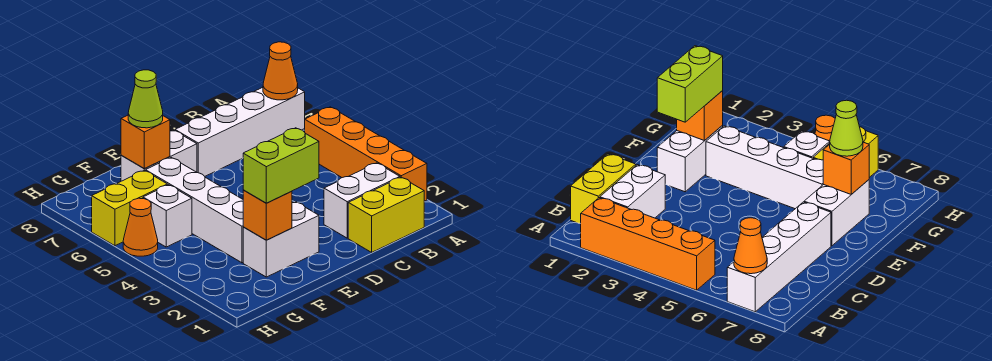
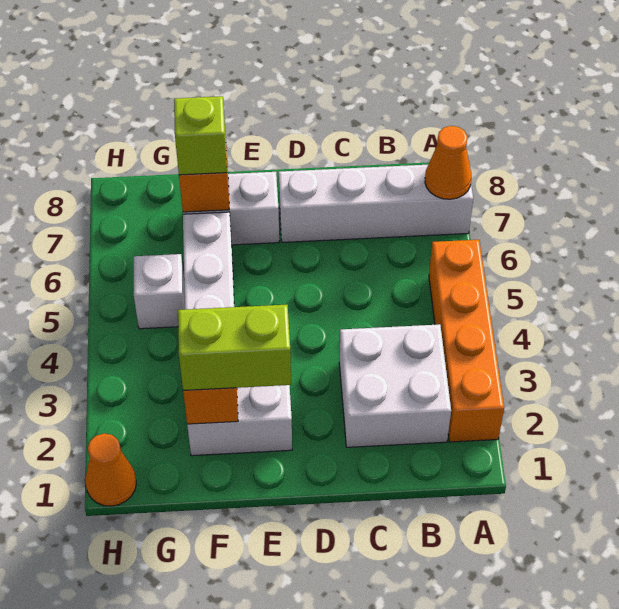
yellow brick B1:C1 level 1 -> none
white brick B2:C2 level 1 -> white brick B2:C3 level 1
lime cone F7 level 3 -> lime brick F7 level 3
yellow brick G6:H6 level 1 -> none
orange cone H5 level 1 -> orange cone H1 level 1

